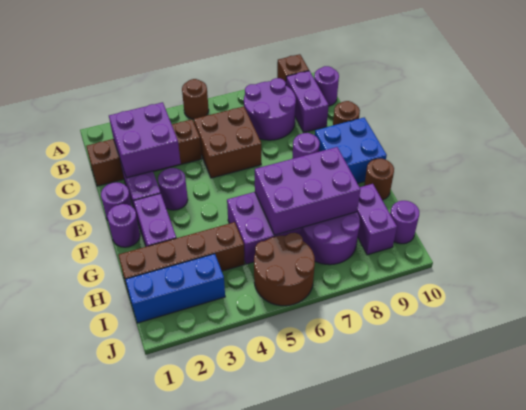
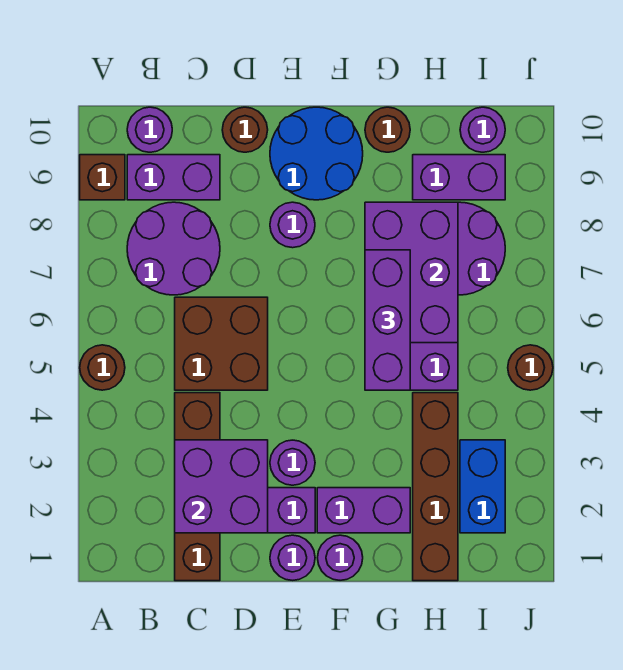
blue brick E9:F10 level 1 -> blue round brick E9:F10 level 1
none -> purple brick G5:G7 level 3
blue brick I1:I3 level 1 -> blue brick I2:I3 level 1
brown round brick I5:J6 level 1 -> brown round brick J5 level 1

